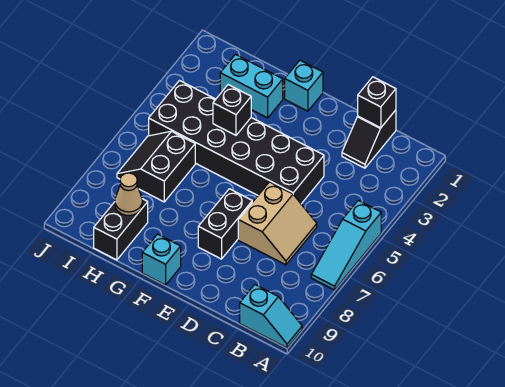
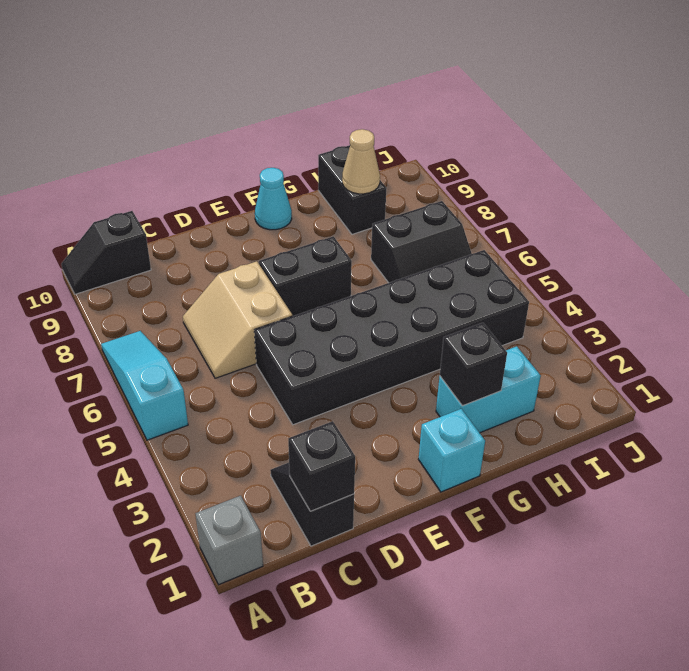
none -> grey brick A1 level 1
cyan slope A10:B10 level 1 top B -> black slope A10:B10 level 1 top B
black brick E7:E8 level 1 -> black brick E7:F7 level 1
cyan brick F10 level 1 -> cyan cone F10 level 1
black brick G4 level 2 -> black brick G2 level 2
black slope H6:I7 level 1 top H -> black slope H6:I7 level 1 top 7

